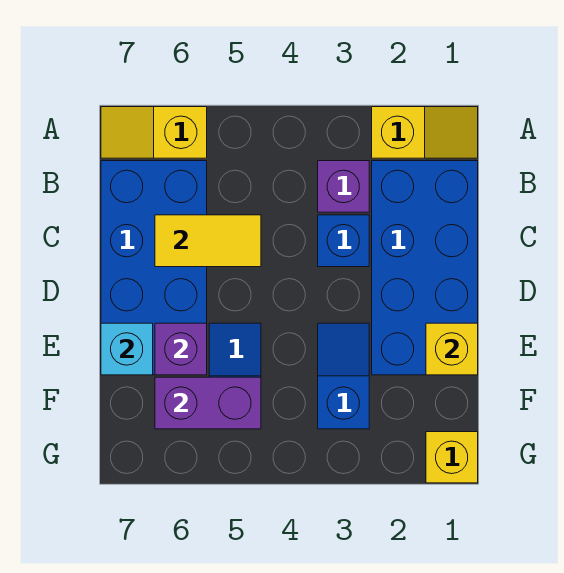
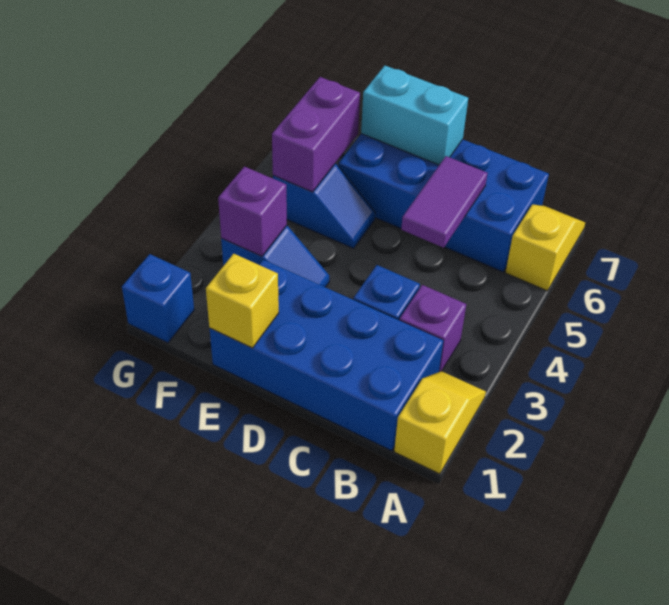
yellow slope A1:A2 level 1 top 2 -> yellow slope A1:A2 level 1 top 1
yellow tile C5:C6 level 2 -> purple tile C5:C6 level 2
purple brick E6 level 2 -> purple brick F3 level 2
cyan brick E7 level 2 -> cyan brick D7:E7 level 2
yellow brick G1 level 1 -> blue brick G1 level 1

